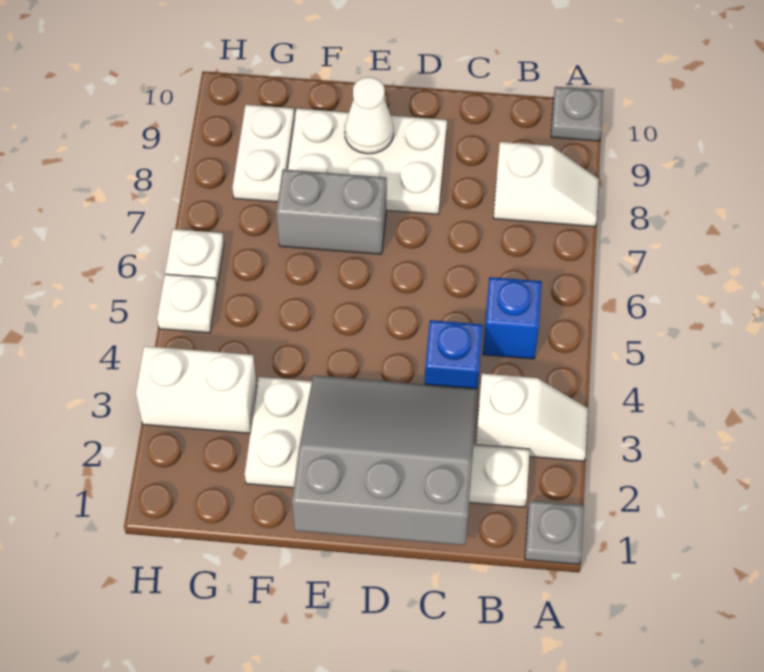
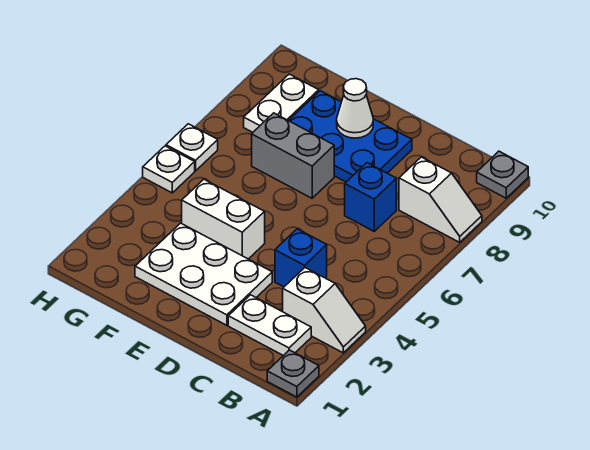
blue brick B5 level 1 -> blue brick C7 level 1
grey slope C1:E3 level 2 top 1 -> none
white plate D8:F9 level 1 -> blue plate D8:F9 level 1
white brick G3:H3 level 1 -> white brick E4:F4 level 1

